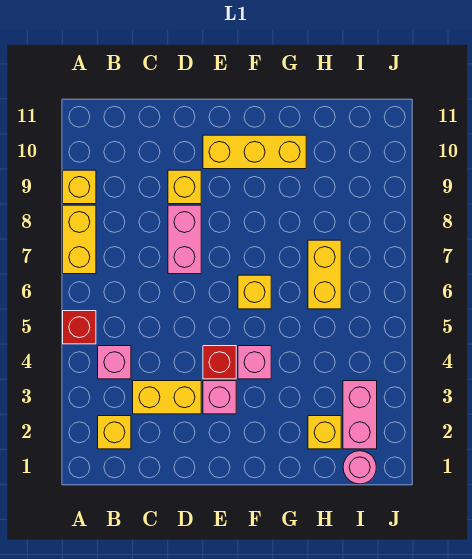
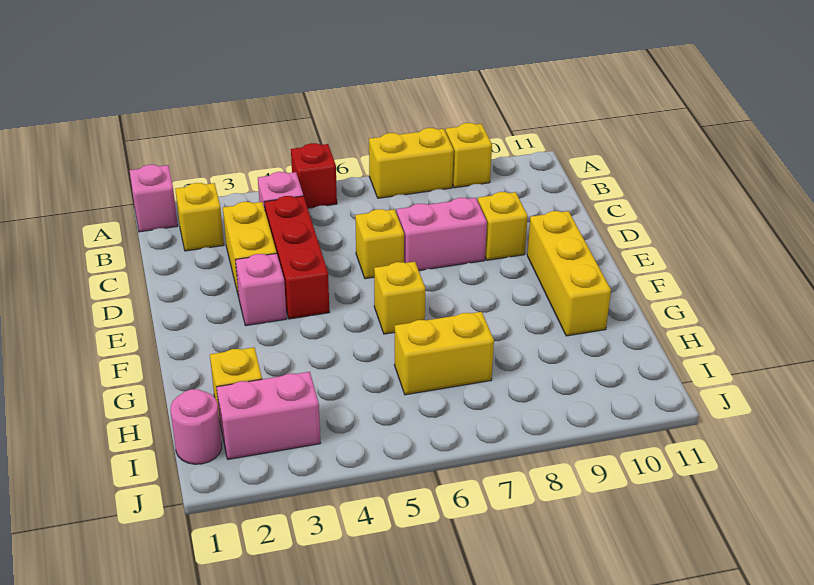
none -> yellow brick D6 level 1
red brick E4 level 1 -> red brick C4:E4 level 1
pink brick F4 level 1 -> pink brick A1 level 1

